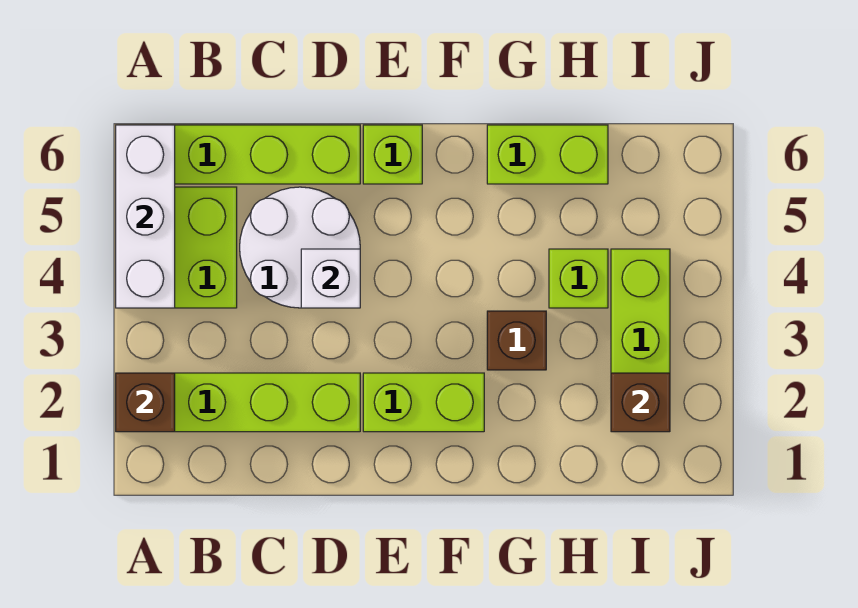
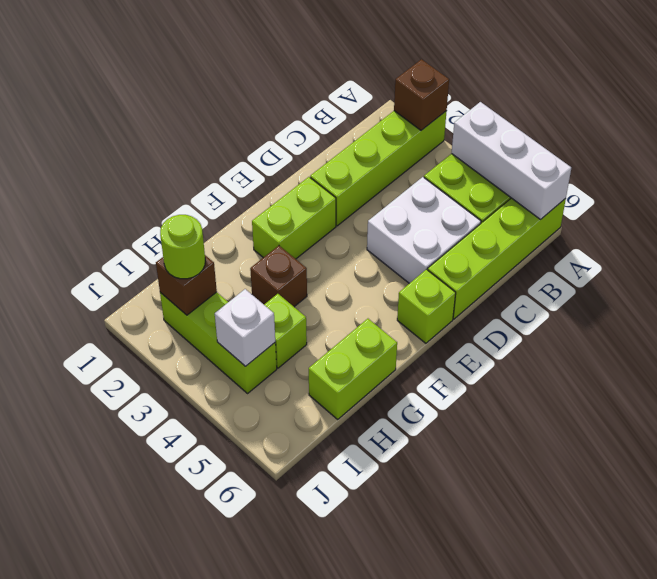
white round brick C4:D5 level 1 -> white brick C4:D5 level 1
white brick D4 level 2 -> white brick I4 level 2
none -> lime round brick I2 level 3

